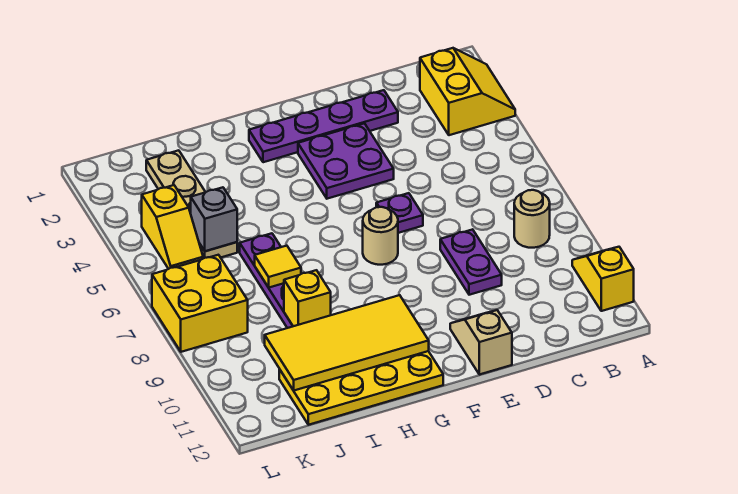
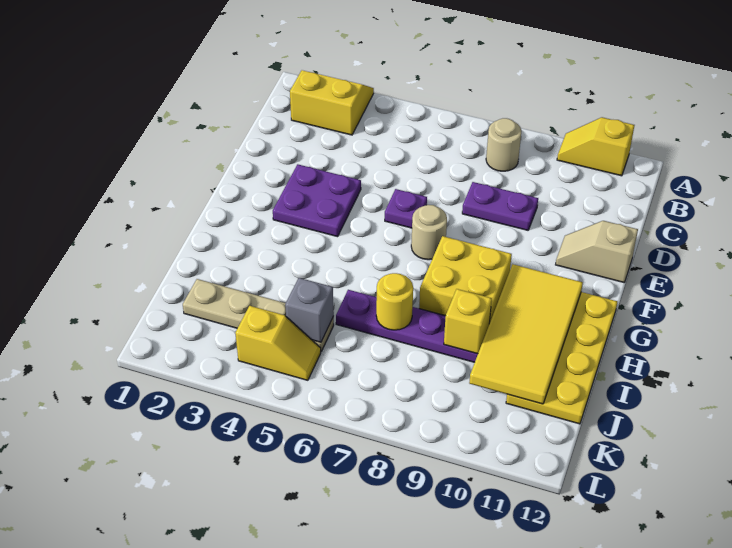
purple plate D2:G2 level 1 -> none
yellow tile I7 level 2 -> yellow round brick I7 level 2
yellow brick K7:L8 level 1 -> yellow brick G8:H9 level 1

